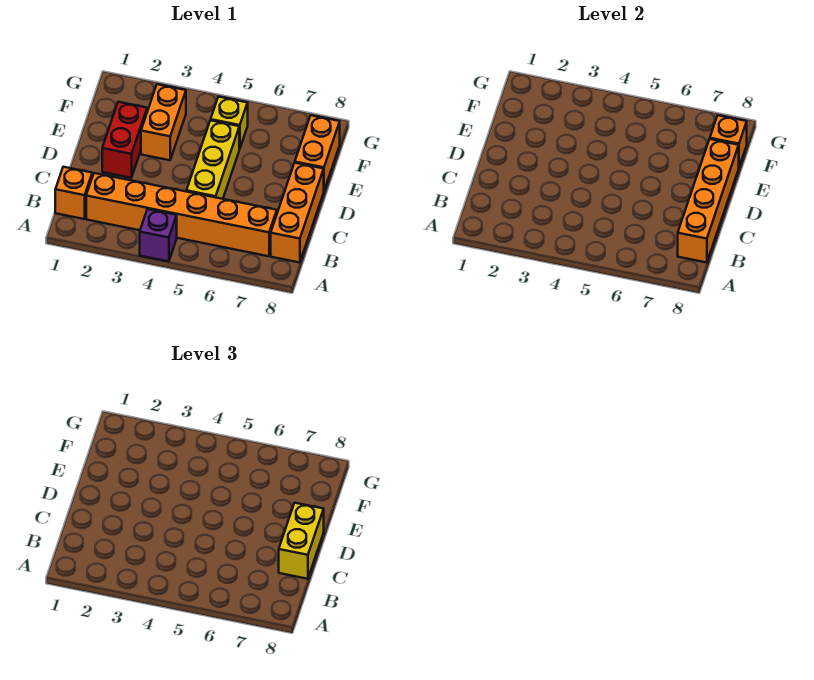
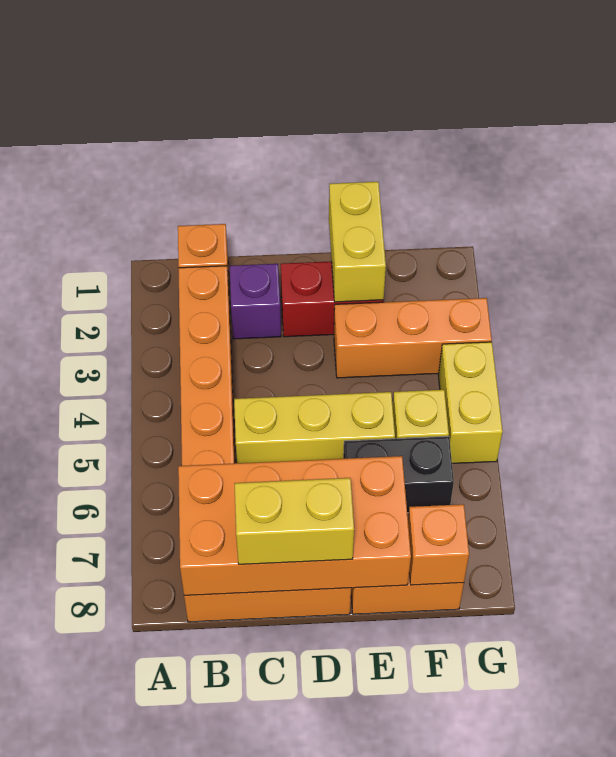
purple brick A4 level 1 -> purple brick C2 level 1
orange brick B8:E8 level 2 -> orange brick B7:E8 level 2
none -> yellow brick E1:E2 level 2
orange brick E3:F3 level 1 -> orange brick E3:G3 level 1
none -> black brick E6:F6 level 1
none -> yellow brick G4:G5 level 1

